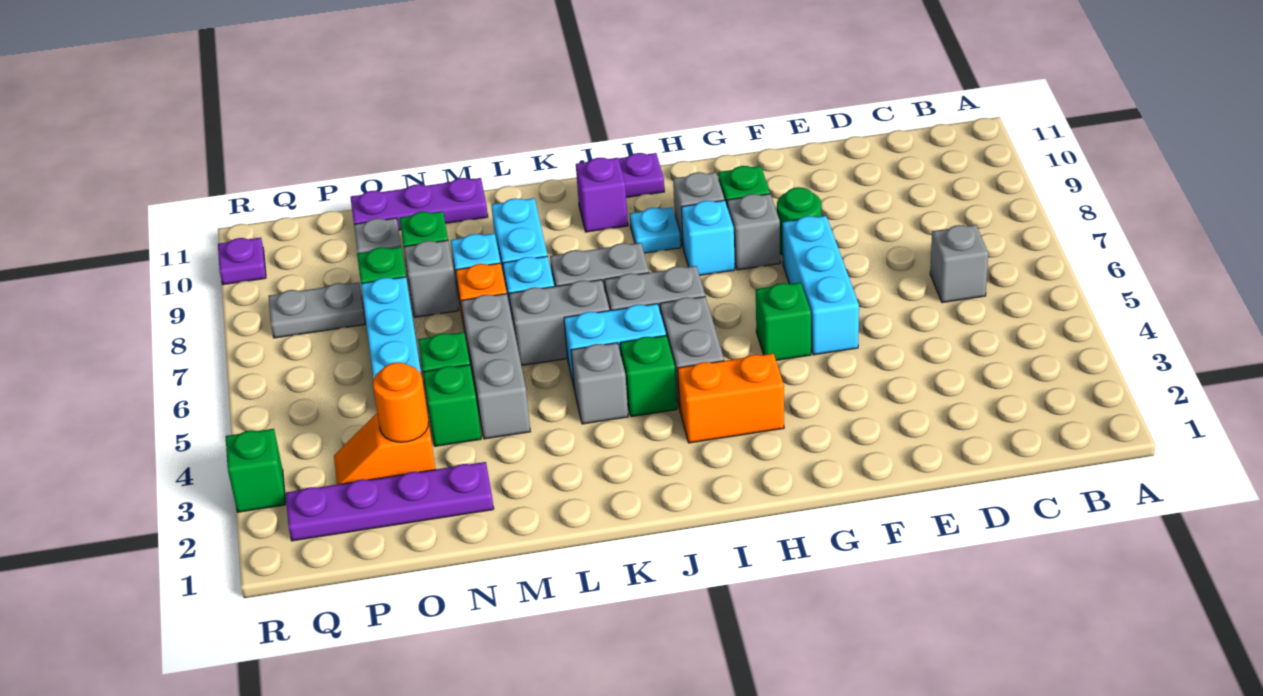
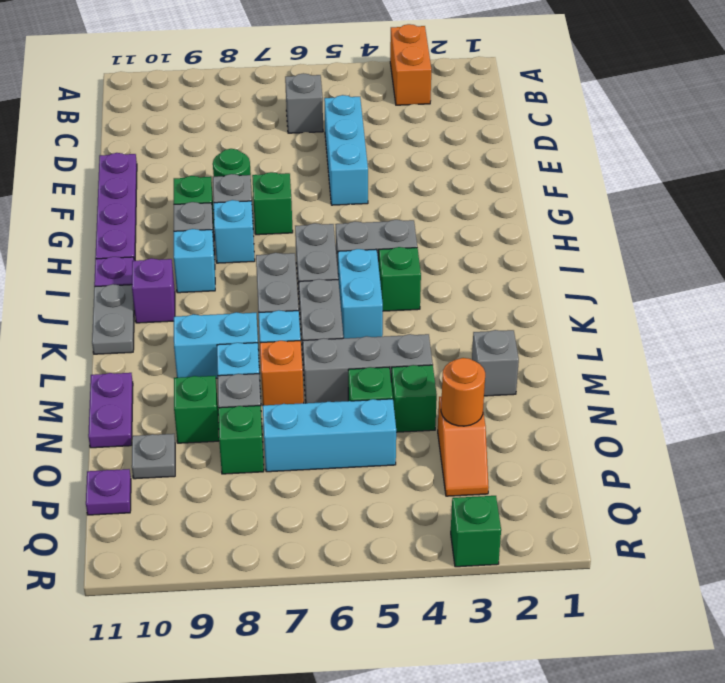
cyan brick F5:F7 level 1 -> cyan brick D5:F5 level 1
green brick G5 level 1 -> green brick G7 level 1
orange brick H3:I3 level 1 -> orange brick A3:B3 level 1
cyan plate I9 level 1 -> cyan brick I9 level 1
grey brick K4 level 1 -> grey brick M2 level 1
purple plate M11:O11 level 1 -> purple plate M11:N11 level 1
purple plate N2:Q2 level 1 -> purple plate E11:H11 level 1
grey plate P8:Q8 level 1 -> grey plate J11:K11 level 1
purple plate R10 level 1 -> purple plate P11 level 1

